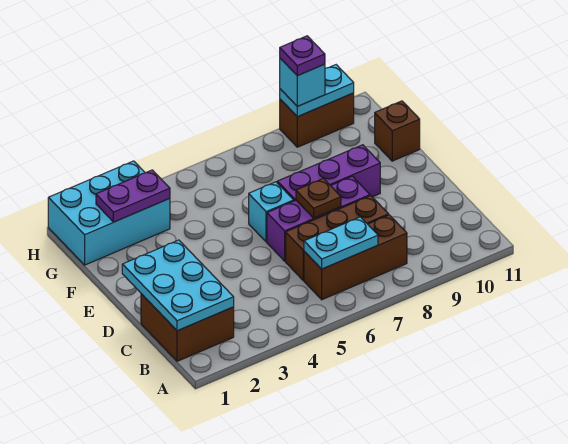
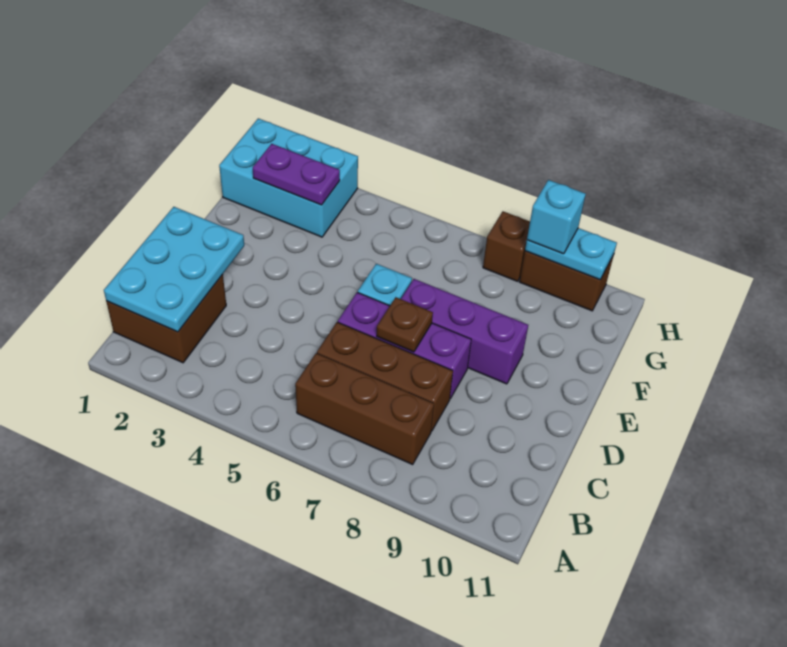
cyan plate B6:B7 level 2 -> none
brown brick F11 level 1 -> brown brick H8 level 1
purple plate H9 level 4 -> none

